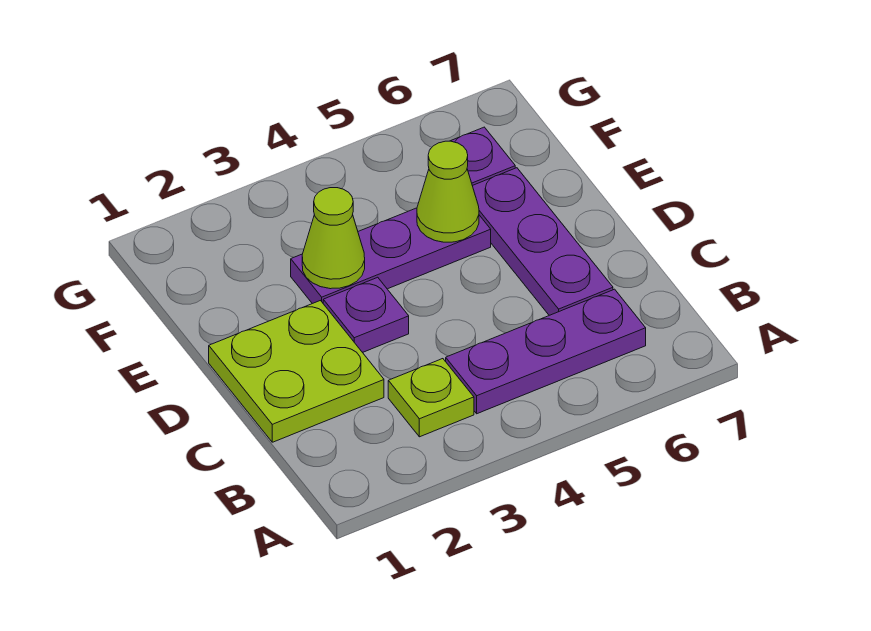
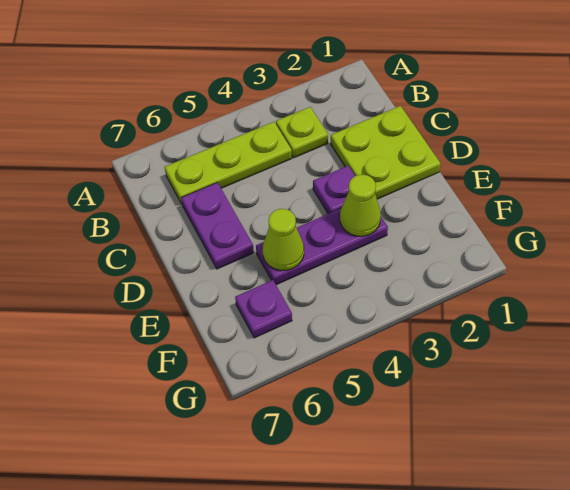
purple plate B4:B6 level 1 -> lime plate B4:B6 level 1
purple plate C6:E6 level 1 -> purple plate C6:D6 level 1

